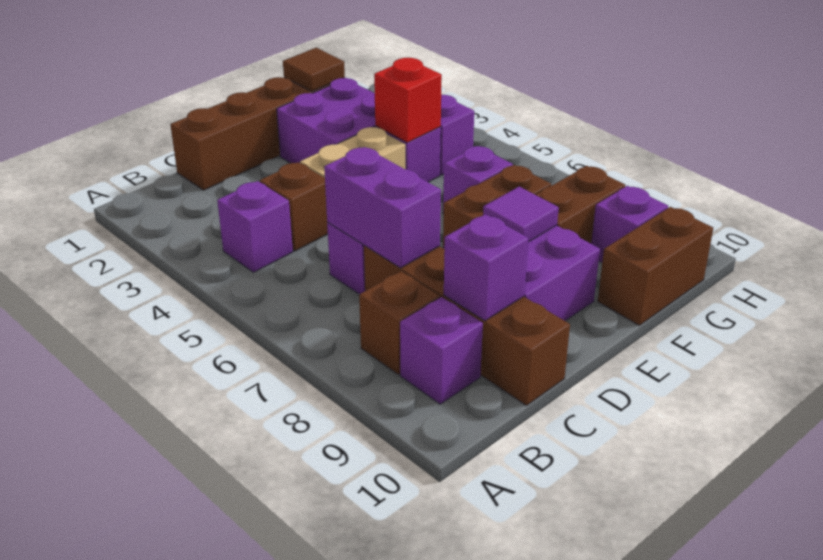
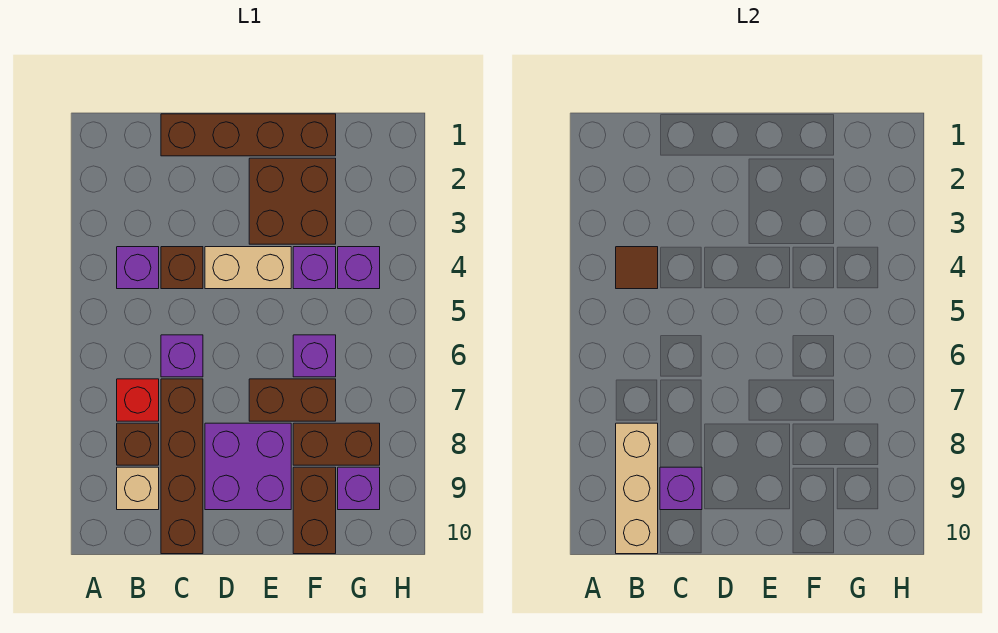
none -> tan brick B8:B10 level 2
purple brick B9 level 1 -> tan brick B9 level 1
purple brick C6:C7 level 2 -> none
purple brick E2:F3 level 1 -> brown brick E2:F3 level 1
purple tile E8 level 2 -> none
brown tile F1 level 2 -> brown tile B4 level 2
red brick F4 level 2 -> red brick B7 level 1
brown brick F10:G10 level 1 -> brown brick F9:F10 level 1

